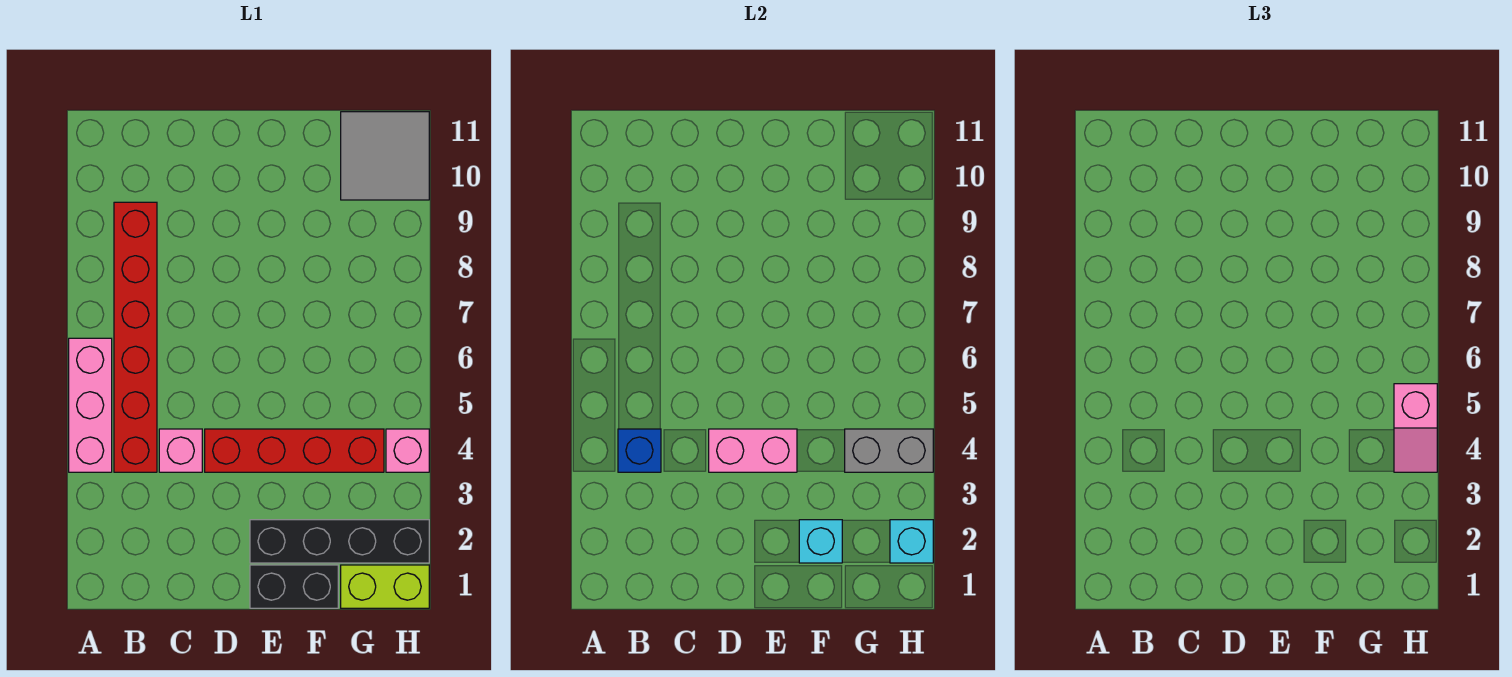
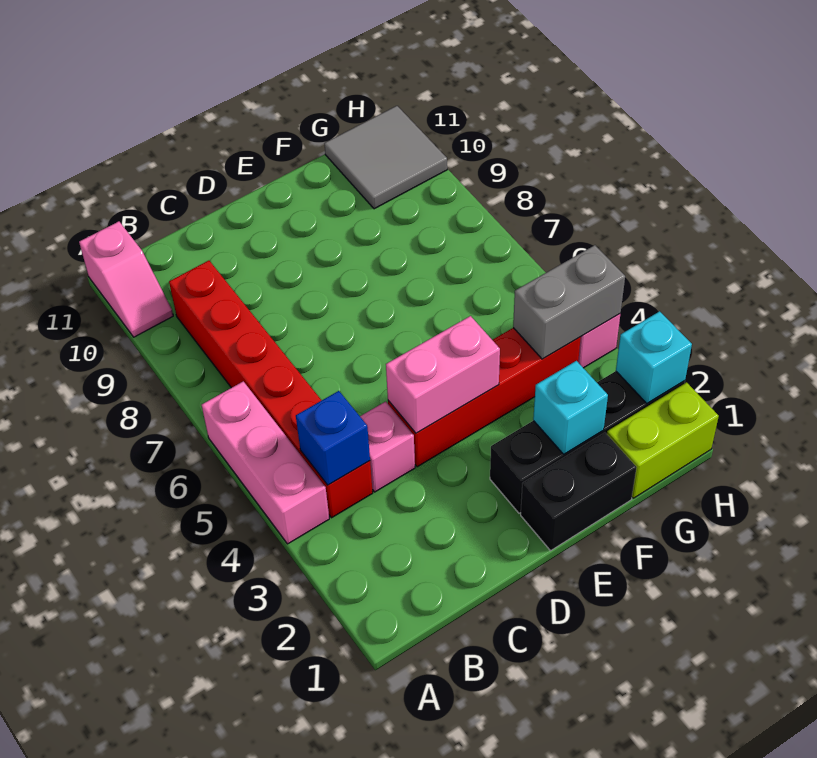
pink slope H4:H5 level 3 top 5 -> pink slope A10:A11 level 1 top 11

